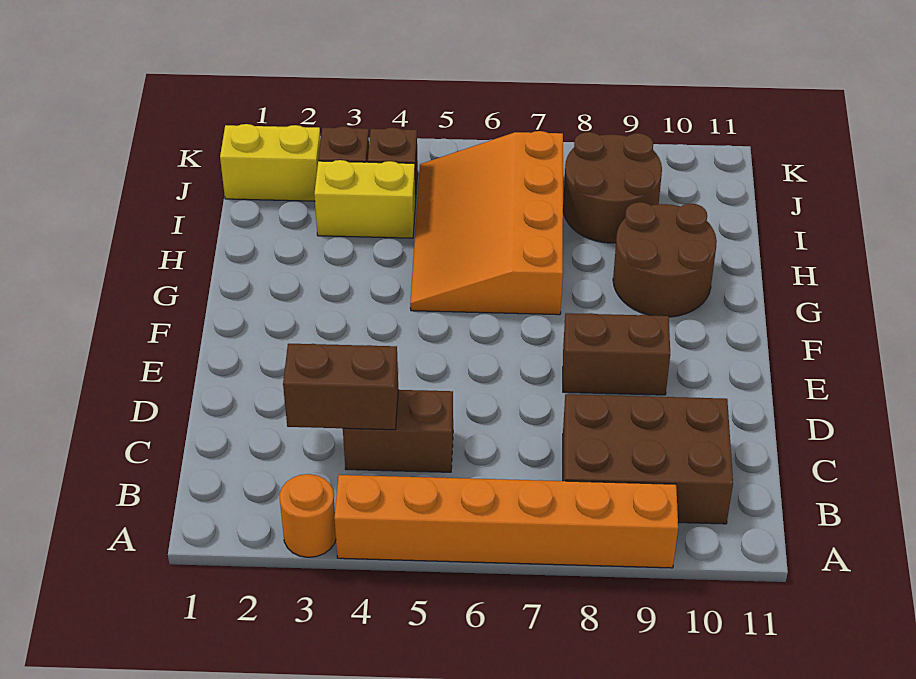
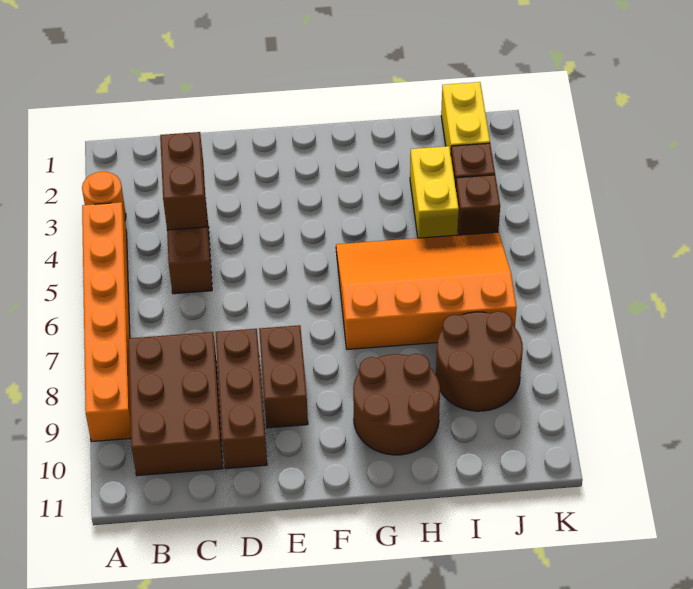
none -> brown brick D8:D10 level 1

